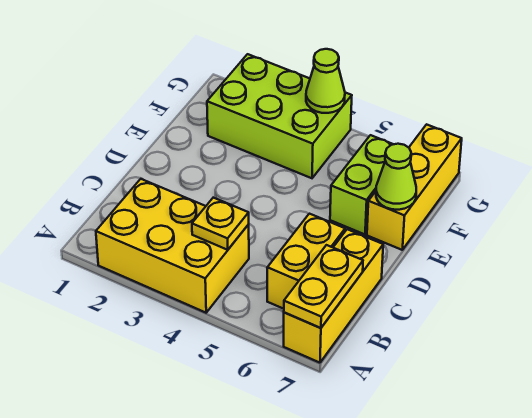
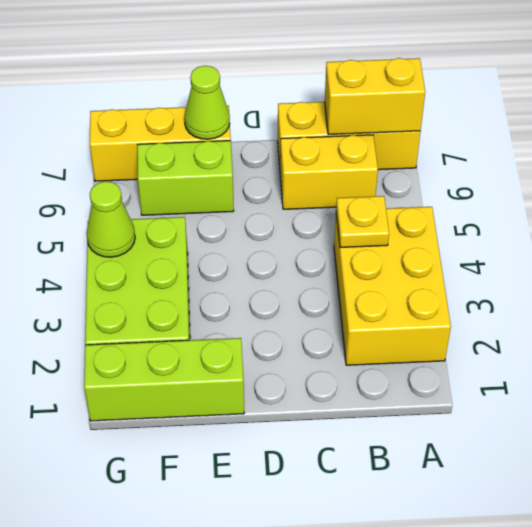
yellow plate A7:B7 level 2 -> yellow brick A7:B7 level 2
none -> lime brick E1:G1 level 1

